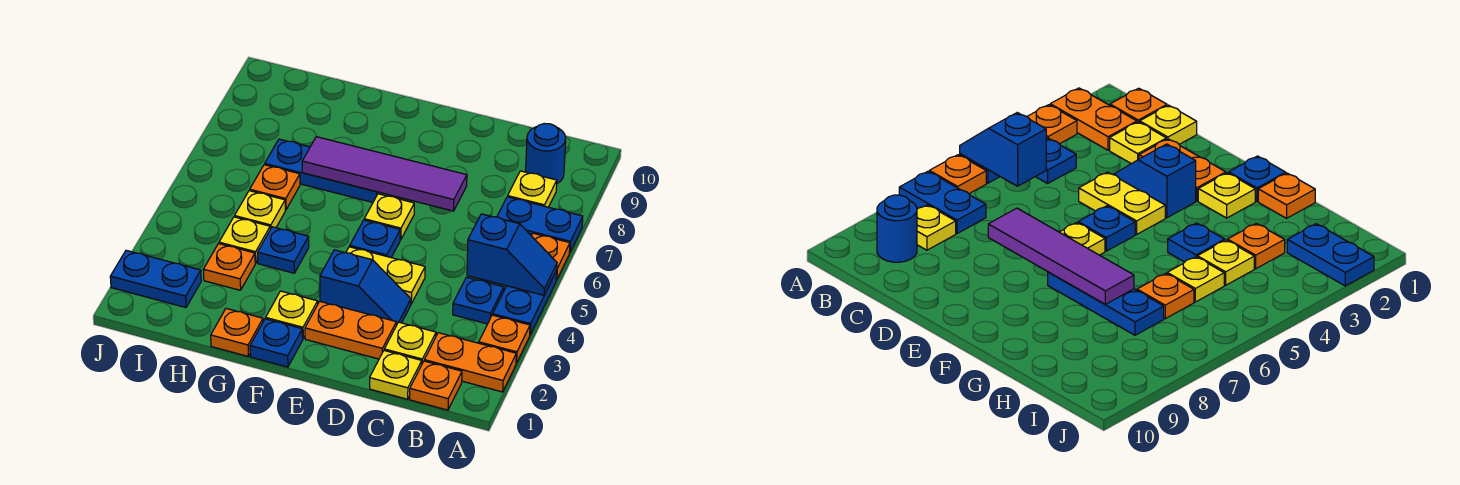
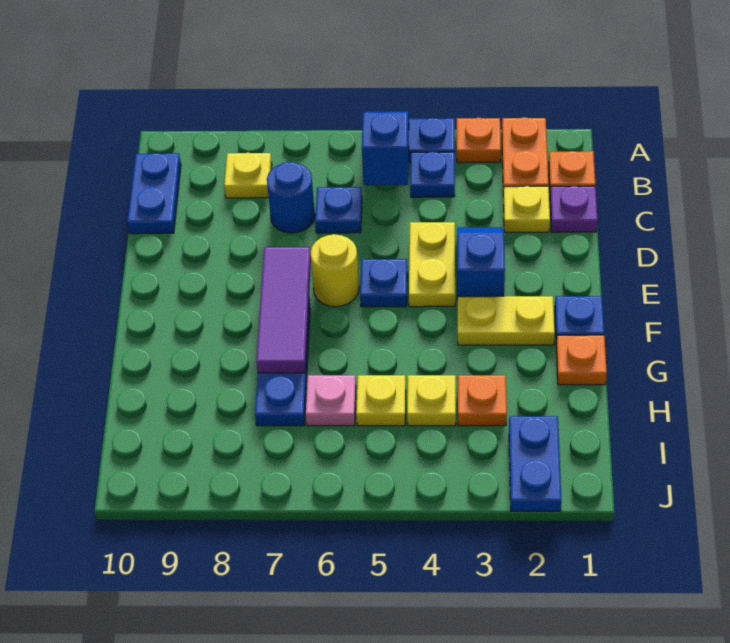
orange plate A6 level 1 -> none
blue plate A7:B7 level 1 -> blue plate B10:C10 level 1
blue round brick B9 level 1 -> blue round brick C7 level 1
yellow plate C1 level 1 -> purple plate C1 level 1
orange plate D2:E2 level 1 -> none
purple tile D7:G7 level 2 -> purple tile E7:G7 level 2
yellow plate E6 level 1 -> yellow round brick E6 level 1
yellow plate F2 level 1 -> yellow plate F2:F3 level 1
blue plate G4 level 1 -> blue plate C6 level 1
orange plate H6 level 1 -> pink plate H6 level 1

